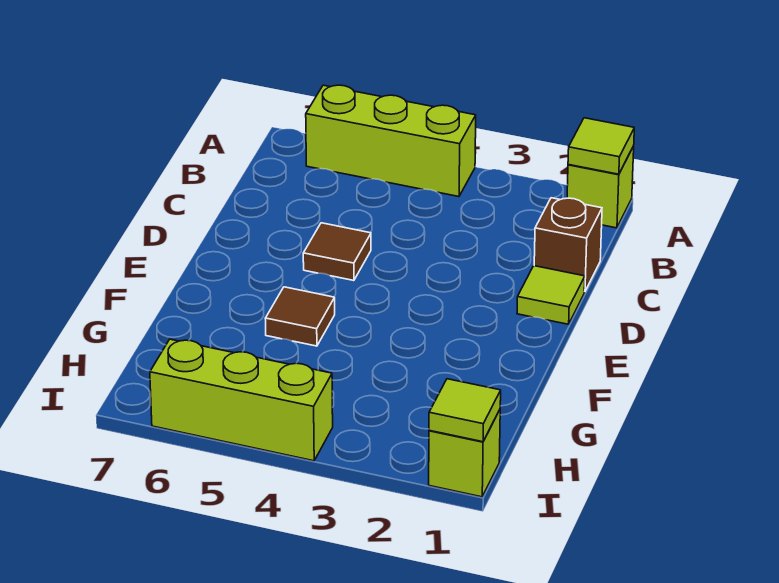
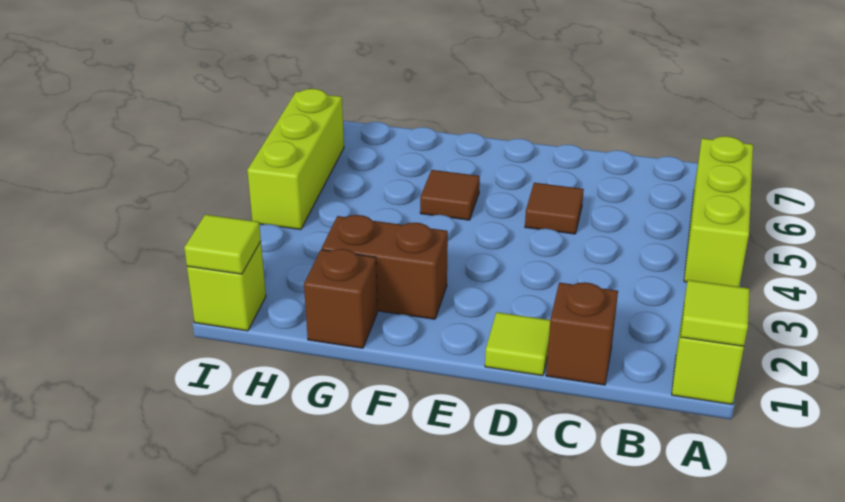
none -> brown brick F2:G2 level 1
none -> brown brick G1 level 1

